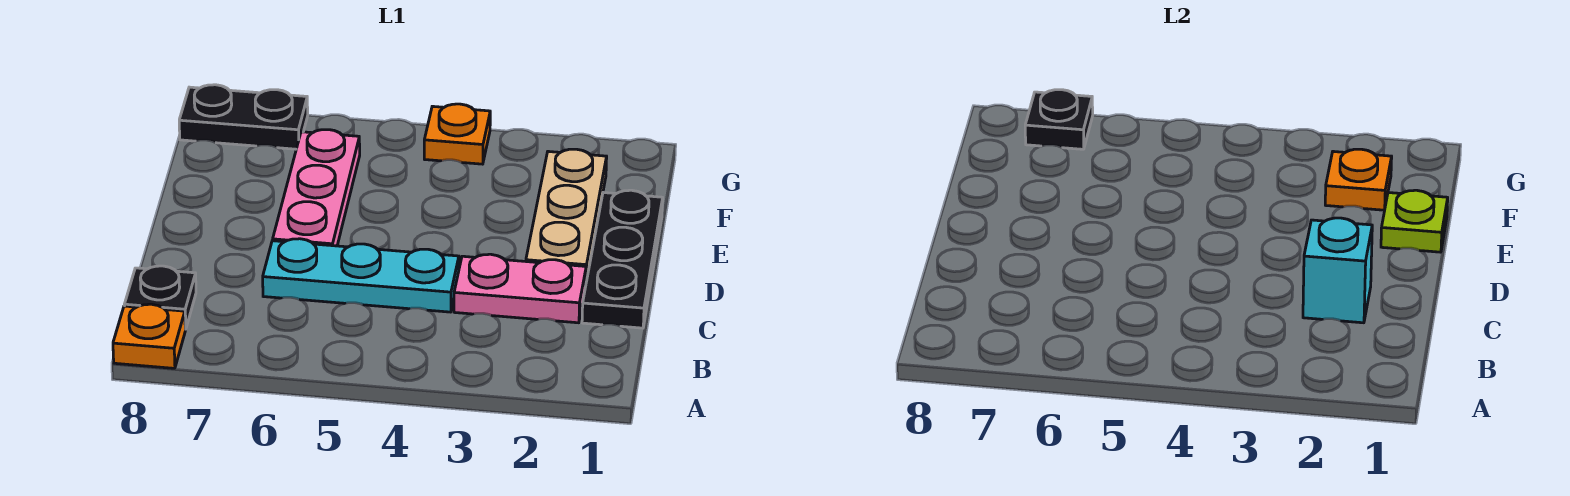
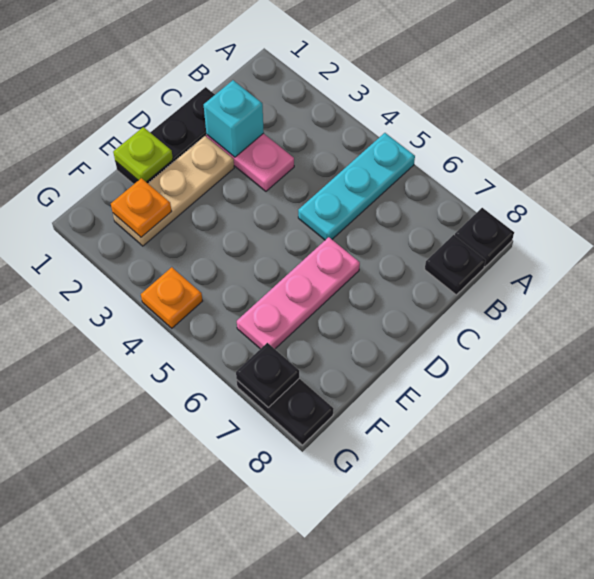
orange plate A8 level 1 -> black plate A8 level 1
cyan plate C4:C6 level 1 -> cyan plate A5:C5 level 1

